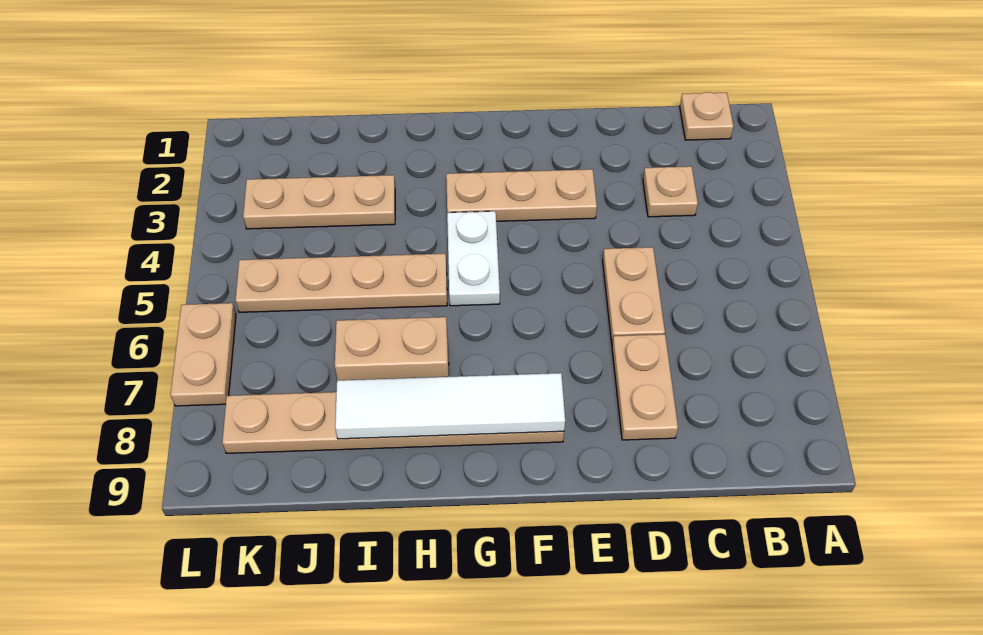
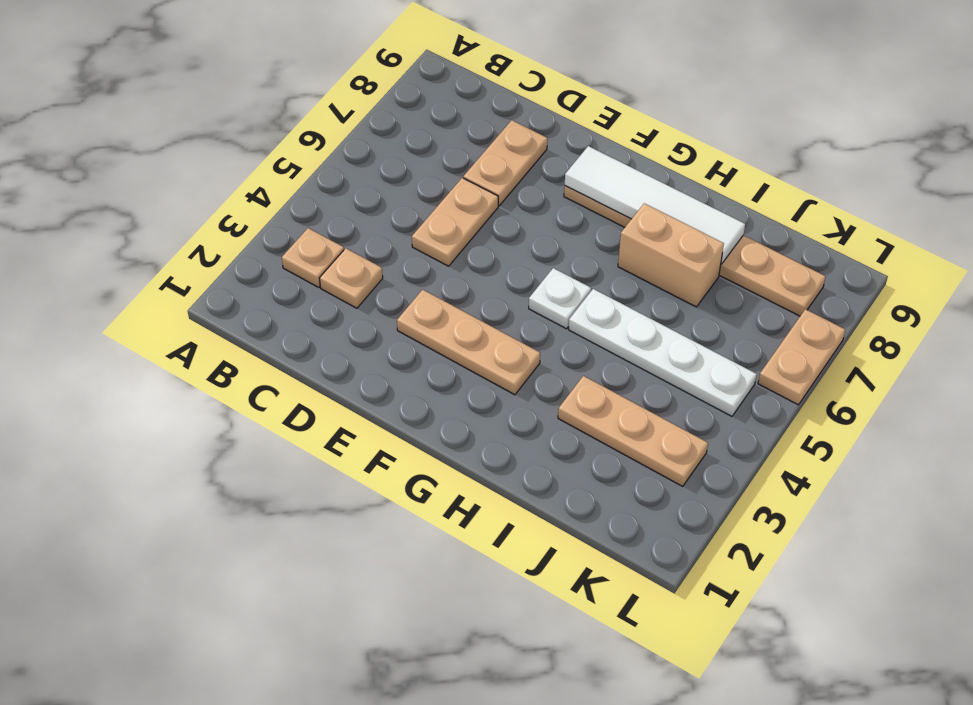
tan plate B1 level 1 -> tan plate B3 level 1
white plate G4:G5 level 1 -> white plate G5 level 1
tan plate H5:K5 level 1 -> white plate H5:K5 level 1

